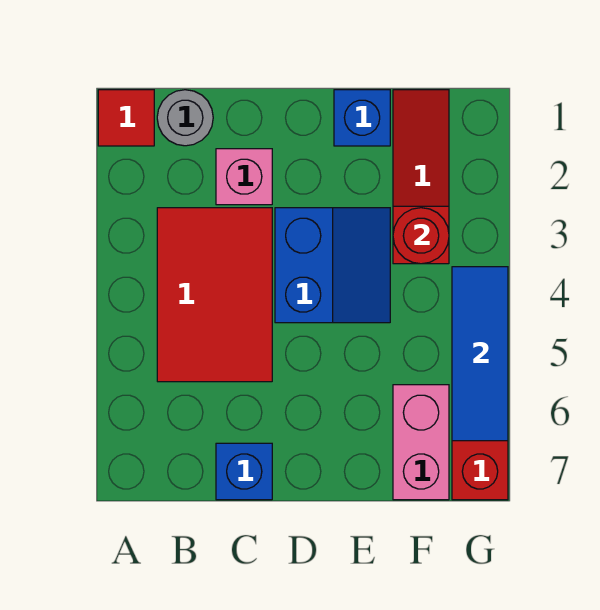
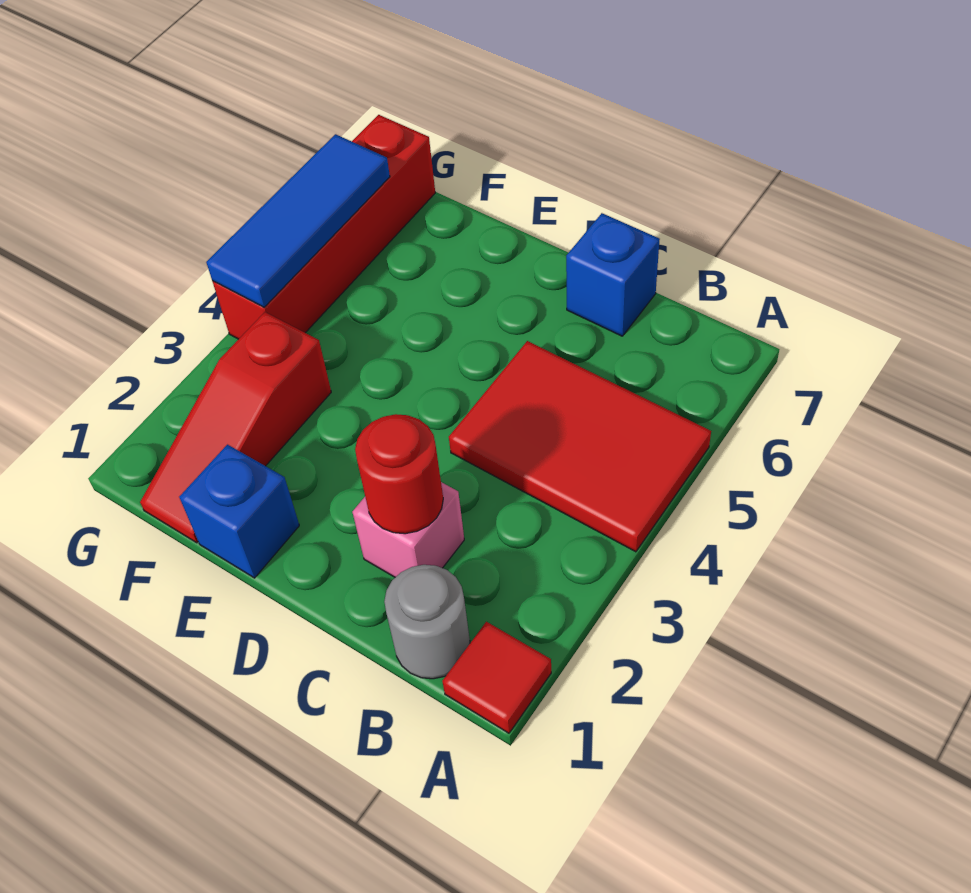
red tile B3:C5 level 1 -> red tile A4:C5 level 1
blue slope D3:E4 level 1 top D -> none
red round brick F3 level 2 -> red round brick C2 level 2
pink brick F6:F7 level 1 -> none

